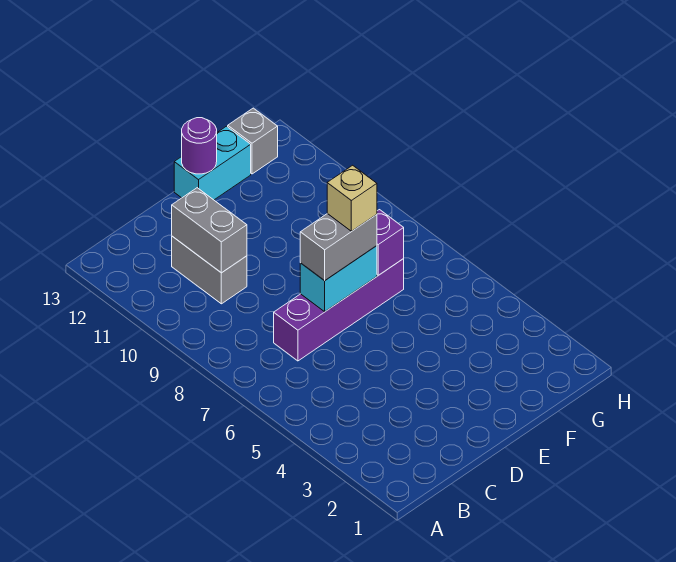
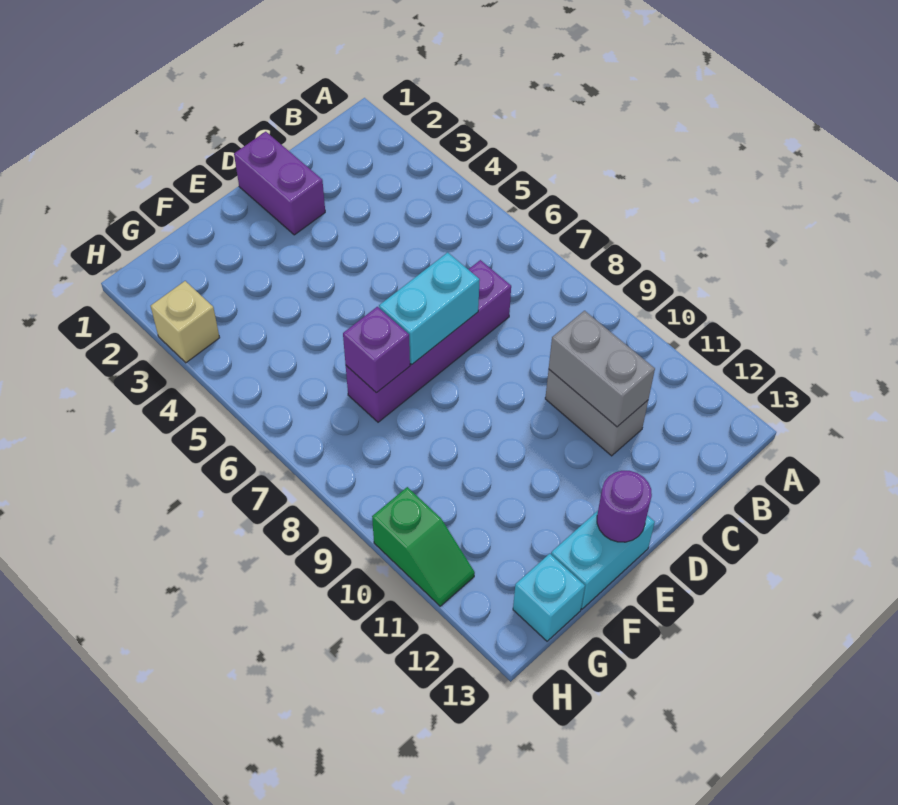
none -> purple brick D1:D2 level 1
grey brick D7:E7 level 3 -> none
tan brick E7 level 4 -> tan brick H3 level 1
grey brick G13 level 1 -> cyan brick G13 level 1
none -> green slope H10:H11 level 1 top 10

